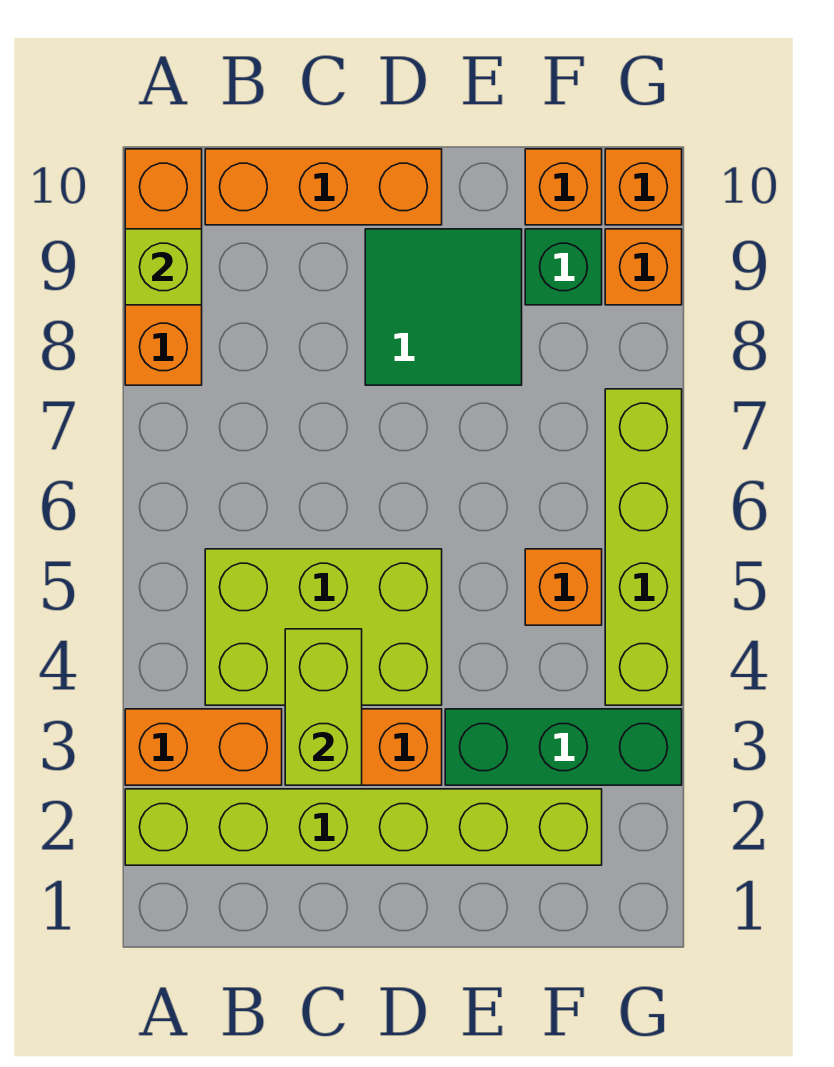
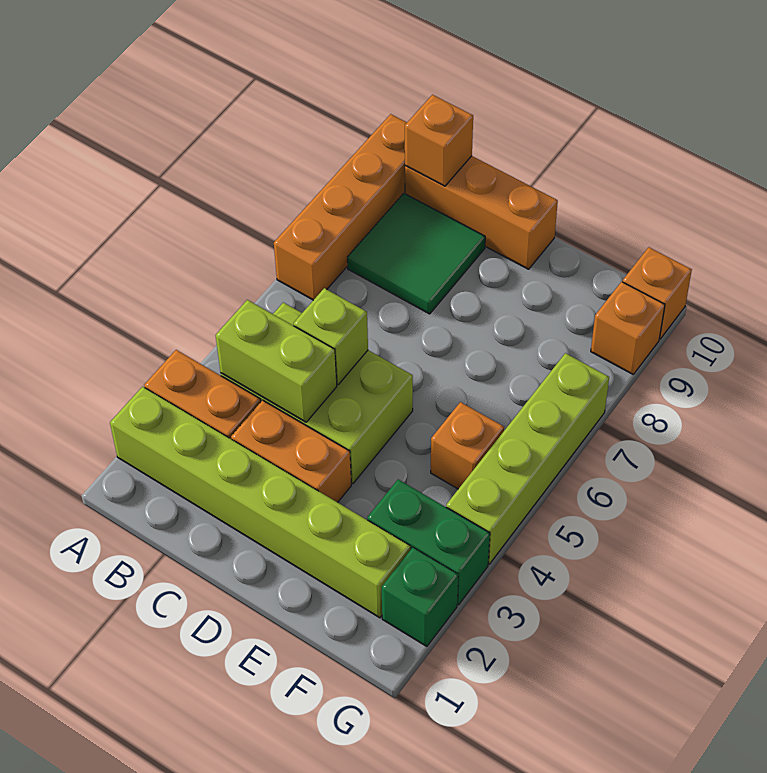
orange brick A8:A10 level 1 -> orange brick A7:A10 level 1
lime brick A9 level 2 -> lime brick C5 level 2
lime brick C3:C4 level 2 -> lime brick B4:C4 level 2
green tile D8:E9 level 1 -> green tile B8:C9 level 1
green brick E3:G3 level 1 -> green brick F3:G3 level 1
green brick F9 level 1 -> green brick G2 level 1
orange brick F10 level 1 -> orange brick B10 level 2

